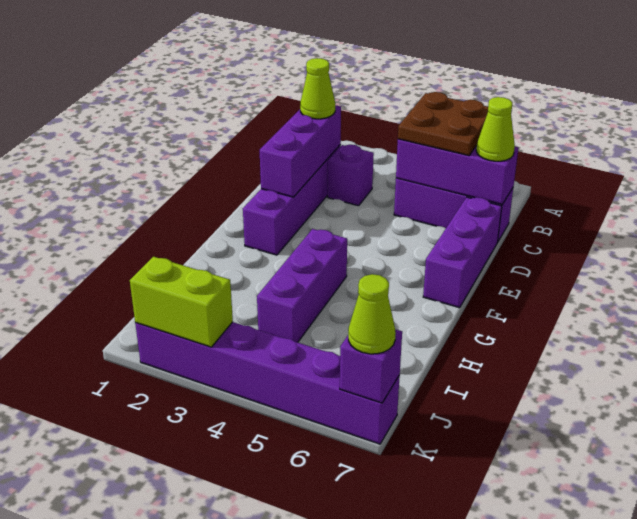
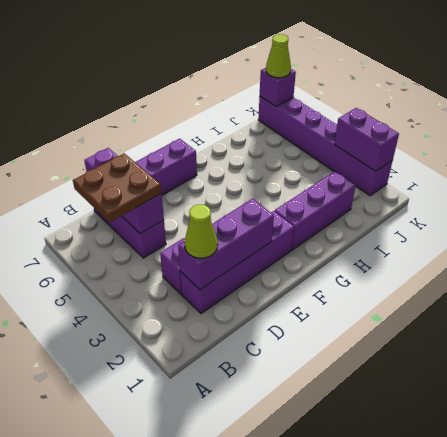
lime cone C7 level 3 -> none
purple brick G4:I4 level 1 -> purple brick G2:I2 level 1
lime brick K2:K3 level 2 -> purple brick K2:K3 level 2

